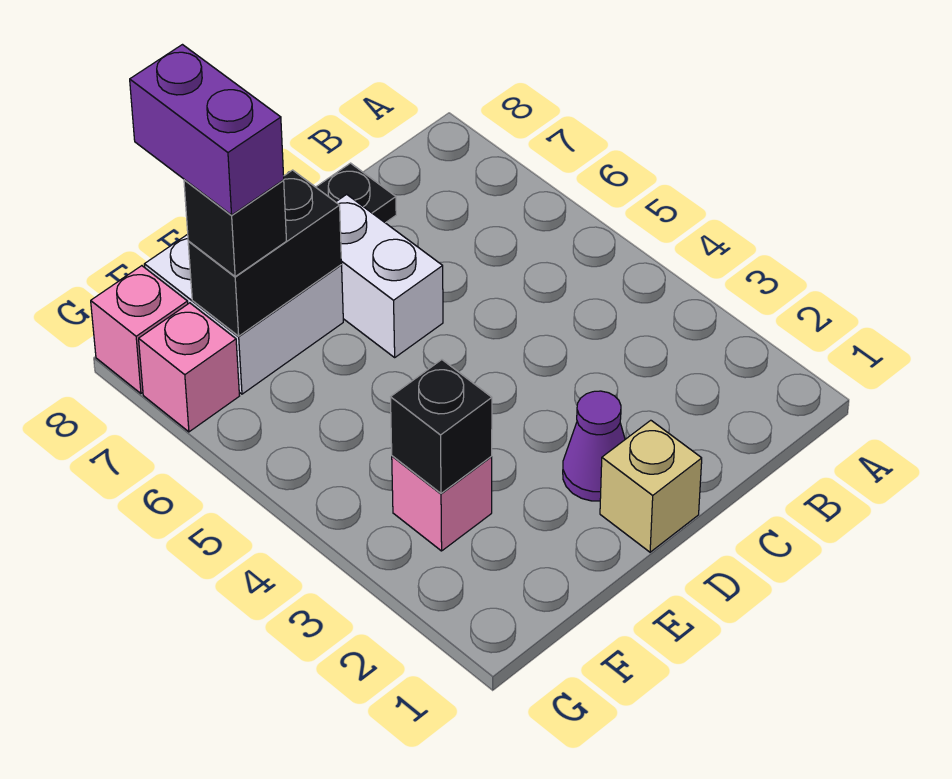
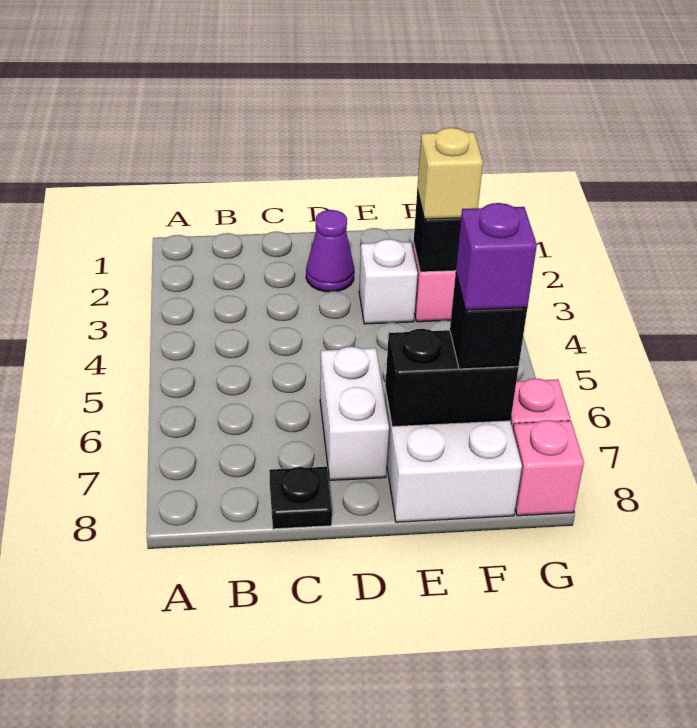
tan brick D1 level 1 -> tan brick F3 level 3
none -> white brick E3 level 1
purple brick F7:F8 level 4 -> purple brick F7 level 4

